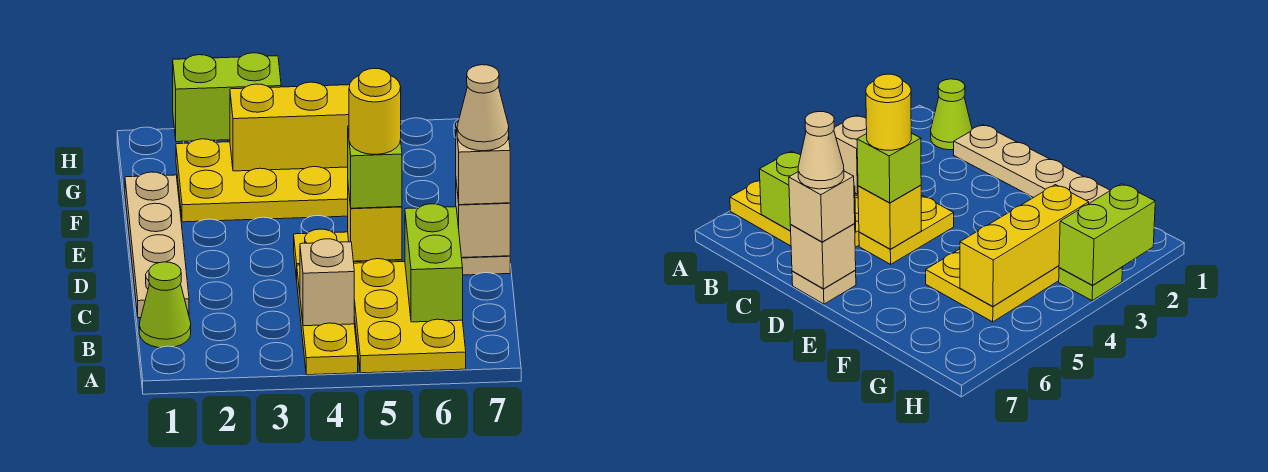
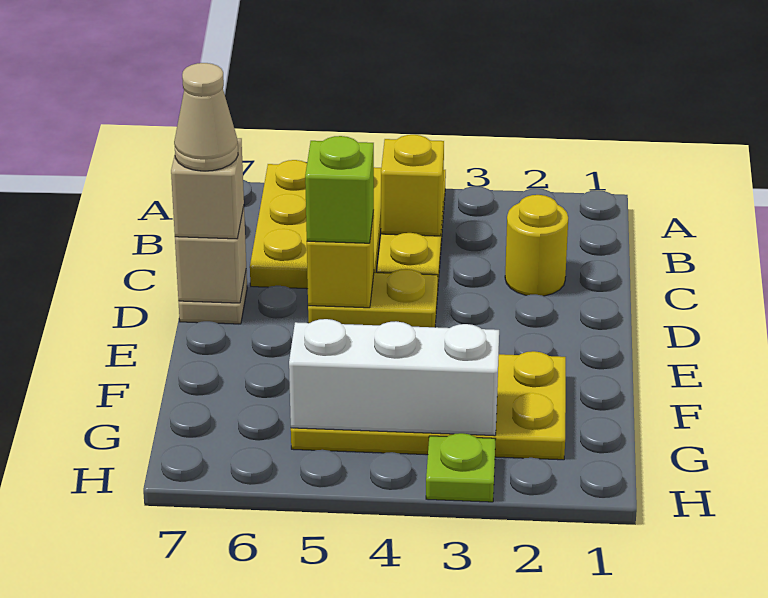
lime cone B1 level 1 -> none
tan brick B4 level 2 -> yellow brick B4 level 2
lime brick B6:C6 level 2 -> none
tan plate C1:F1 level 1 -> none
yellow round brick D5 level 4 -> yellow round brick C2 level 1
yellow brick G3:G5 level 2 -> white brick G3:G5 level 2
lime brick H2:H3 level 2 -> none

